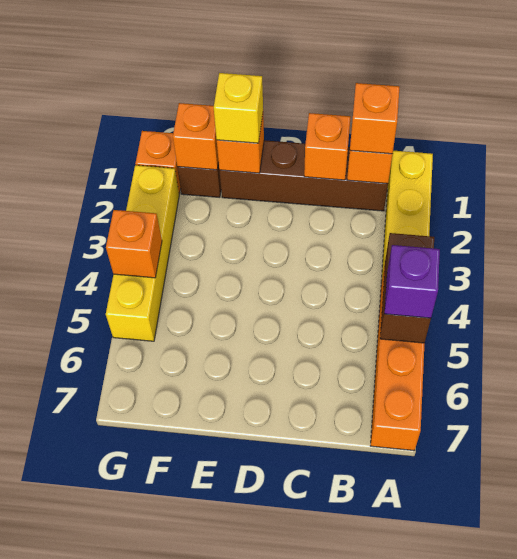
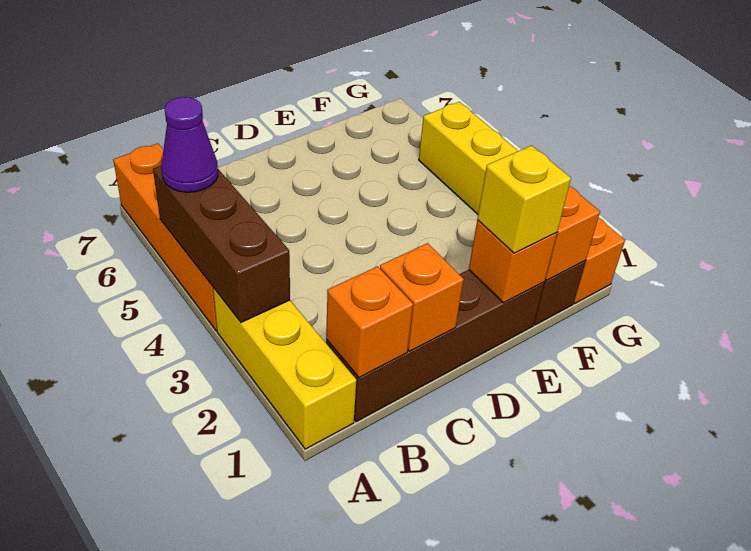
brown brick A4:A5 level 2 -> brown brick A3:A5 level 2
purple brick A5 level 3 -> purple cone A5 level 3
orange brick B1 level 3 -> none
orange brick G4 level 2 -> none

